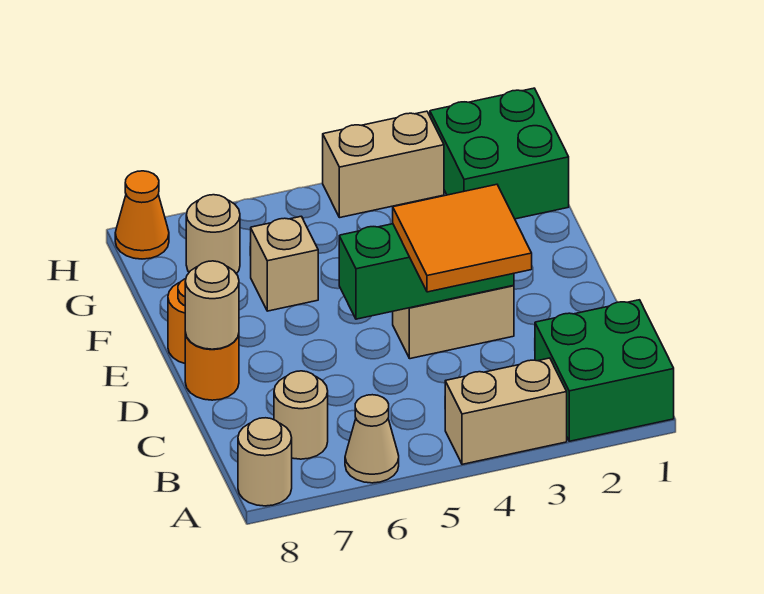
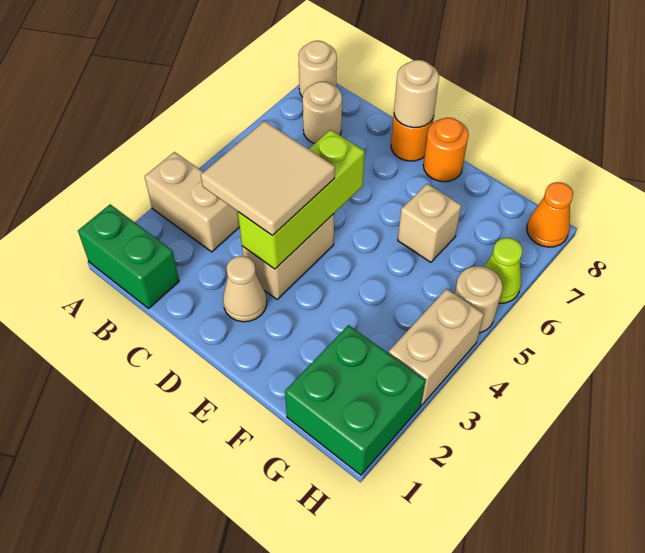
green brick A1:B2 level 1 -> green brick A1:B1 level 1
tan brick A3:A4 level 1 -> tan brick A3:B3 level 1
tan cone A6 level 1 -> tan cone D2 level 1
orange tile C3:D4 level 3 -> tan tile C3:D4 level 3
green brick D3:D5 level 2 -> lime brick D3:D5 level 2
tan round brick G7 level 1 -> tan round brick H5 level 1
none -> lime cone H6 level 1

